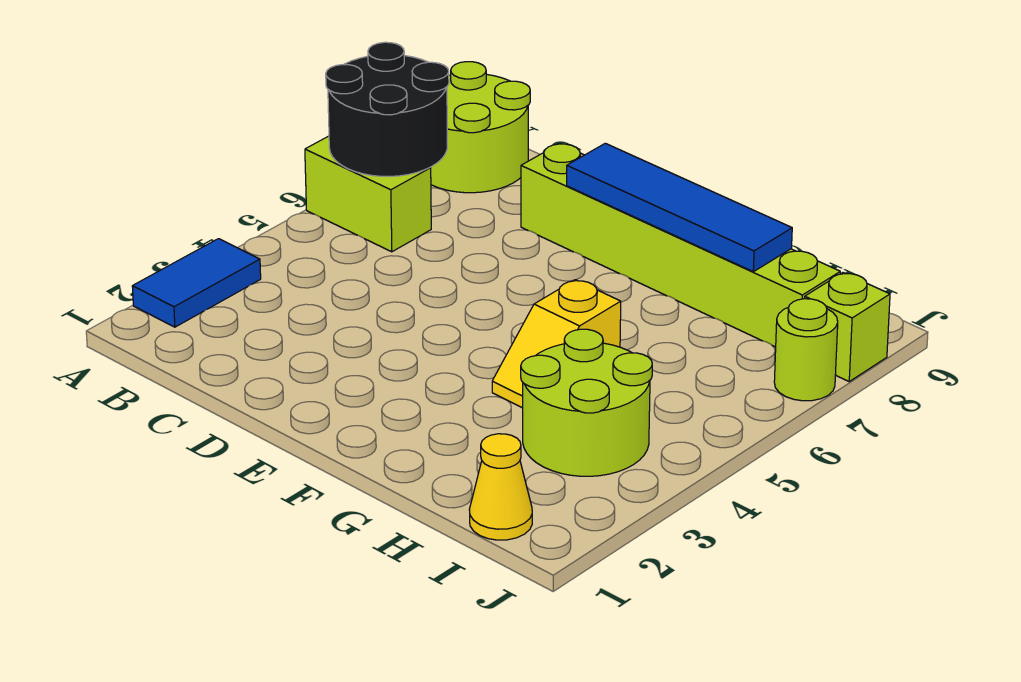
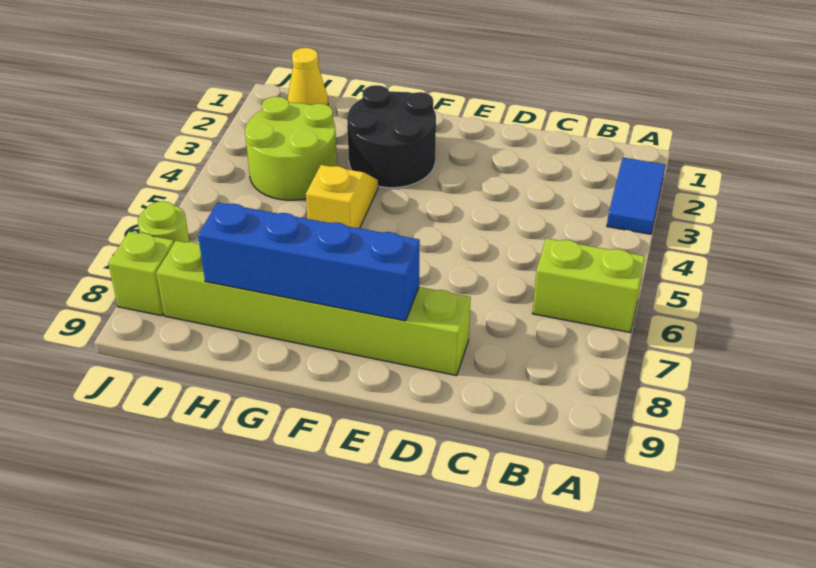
black round brick A6:B7 level 2 -> black round brick F2:G3 level 1
lime round brick A8:B9 level 1 -> none
blue tile E8:H8 level 2 -> blue brick E8:H8 level 2

